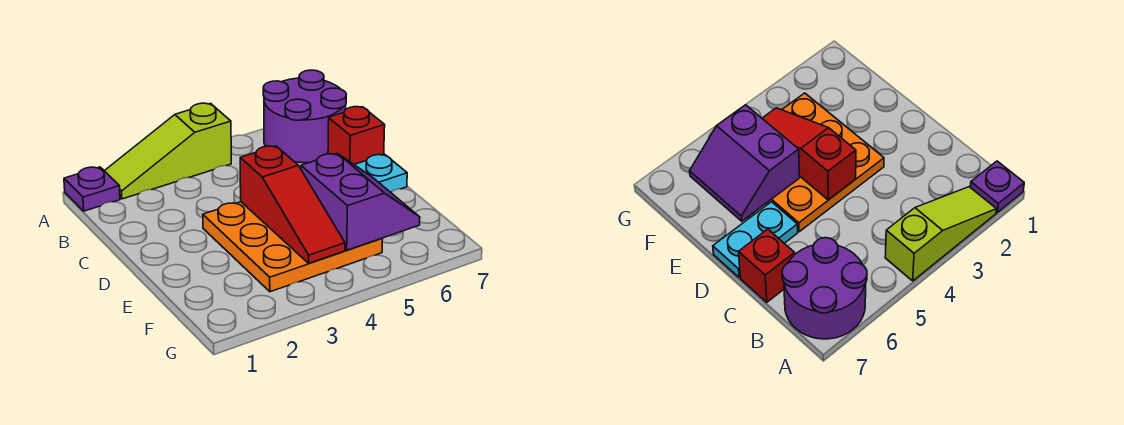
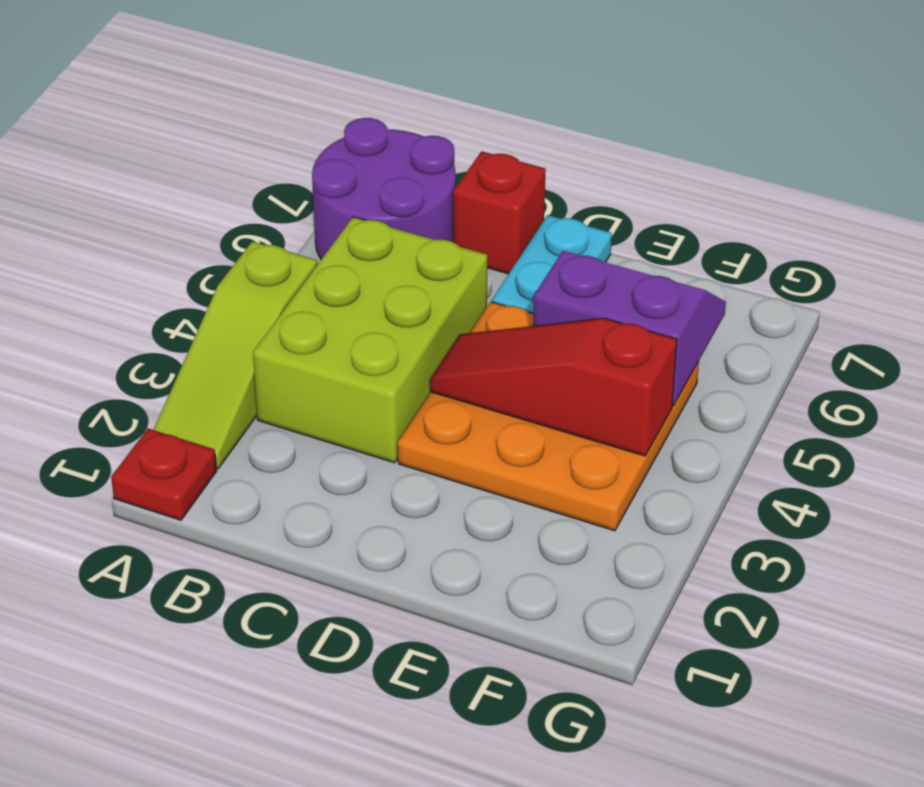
purple plate A1 level 1 -> red plate A1 level 1
none -> lime brick B3:C5 level 1
red slope D4:F4 level 2 top D -> red slope D4:F4 level 2 top F

